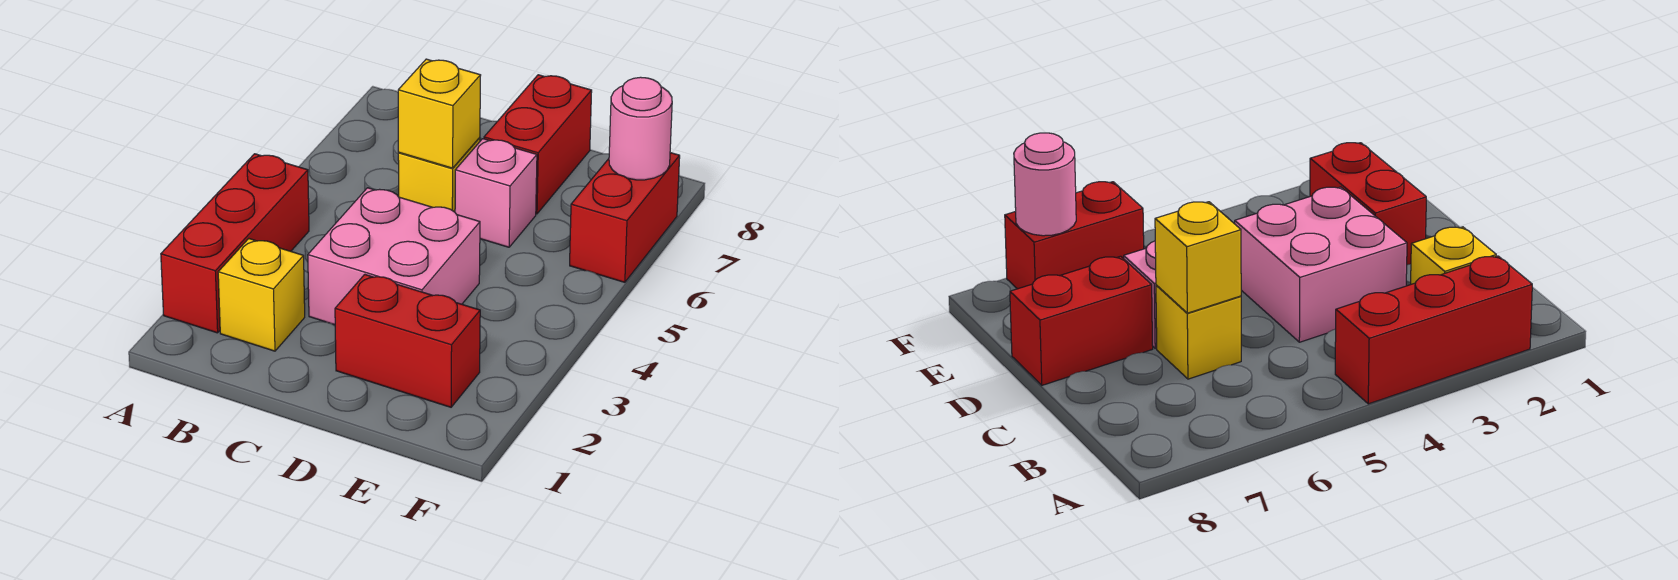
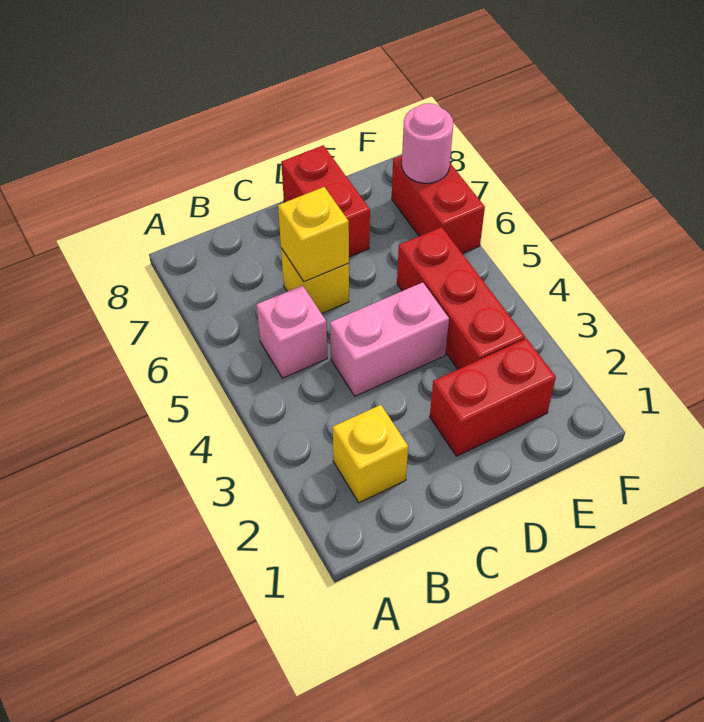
red brick A2:A4 level 1 -> red brick E3:E5 level 1
pink brick C3:D4 level 1 -> pink brick C4:D4 level 1
pink brick D6 level 1 -> pink brick B5 level 1

